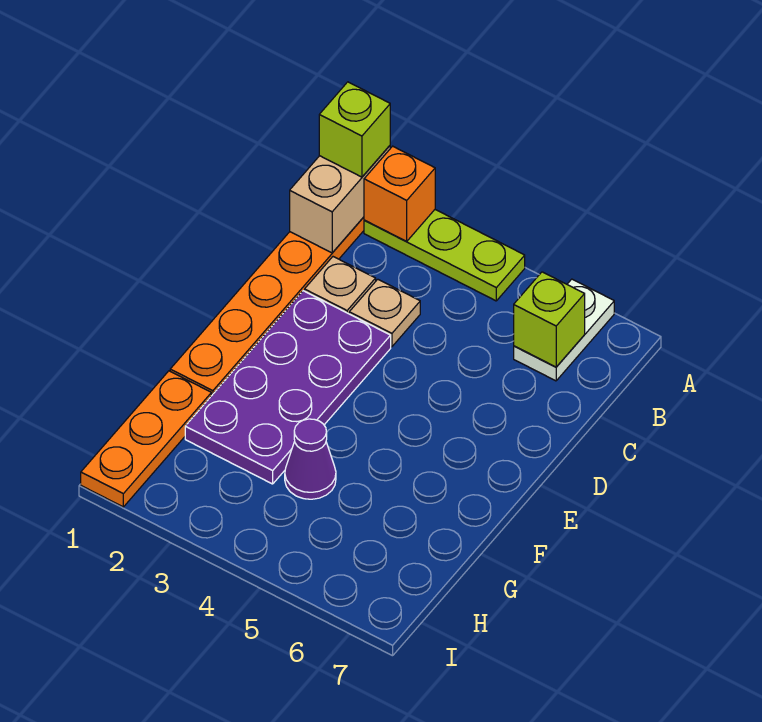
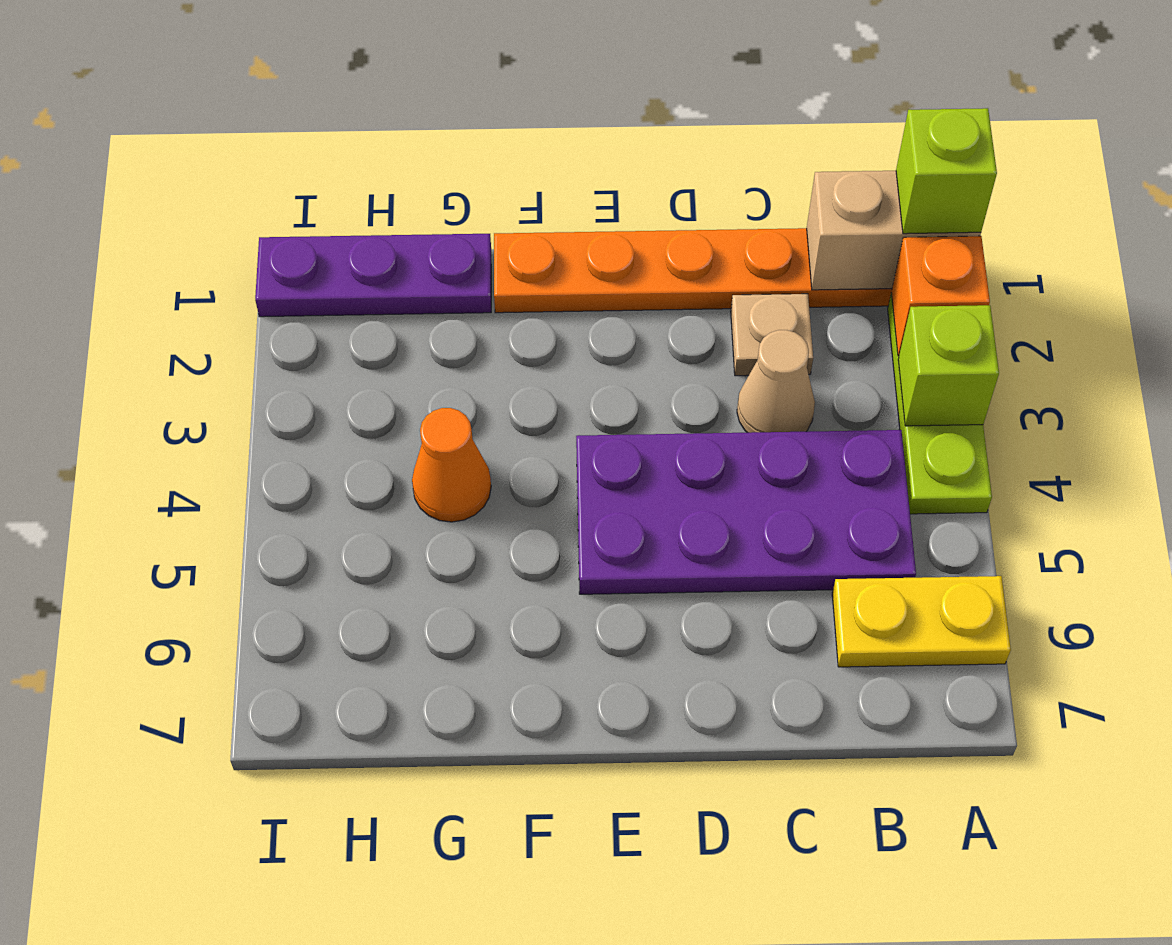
white plate A6:B6 level 1 -> yellow plate A6:B6 level 1
lime brick B6 level 2 -> lime brick A3 level 2
tan plate C3 level 1 -> tan cone C3 level 1
purple plate D2:G3 level 1 -> purple plate B4:E5 level 1
orange plate G1:I1 level 1 -> purple plate G1:I1 level 1
purple cone G4 level 1 -> orange cone G4 level 1

